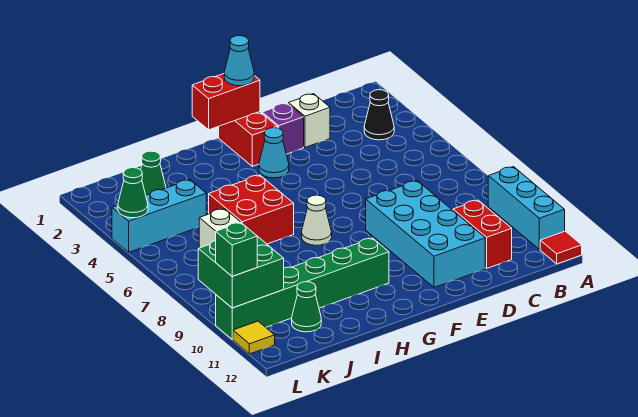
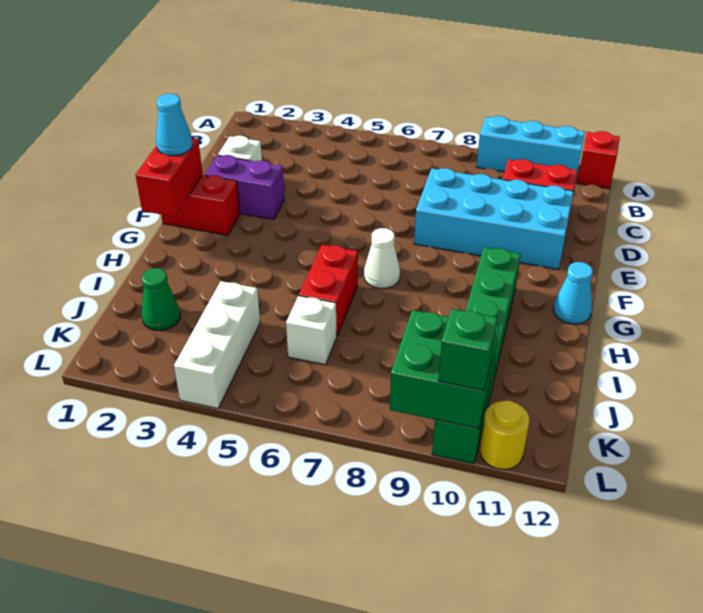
red tile A12 level 1 -> red brick A12 level 1
black cone B3 level 1 -> none
purple brick E2 level 1 -> purple brick E2:E3 level 1
cyan cone F3 level 1 -> cyan cone G12 level 1
red brick H5:I6 level 1 -> red brick H6:I6 level 1
cyan brick J4:L4 level 1 -> white brick J4:L4 level 1
green cone J11 level 1 -> none
green cone L4 level 2 -> none
yellow tile L11 level 1 -> yellow round brick L11 level 1

